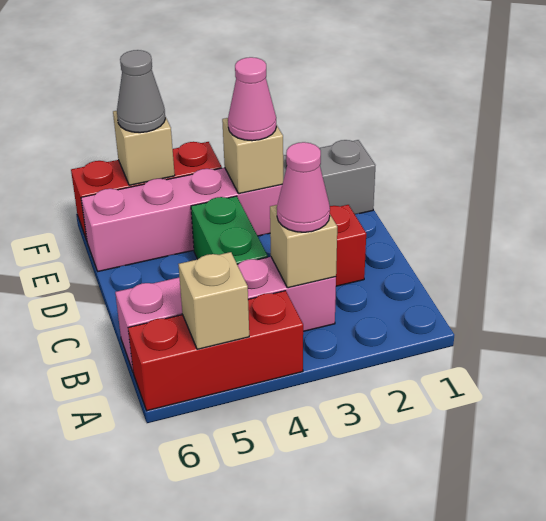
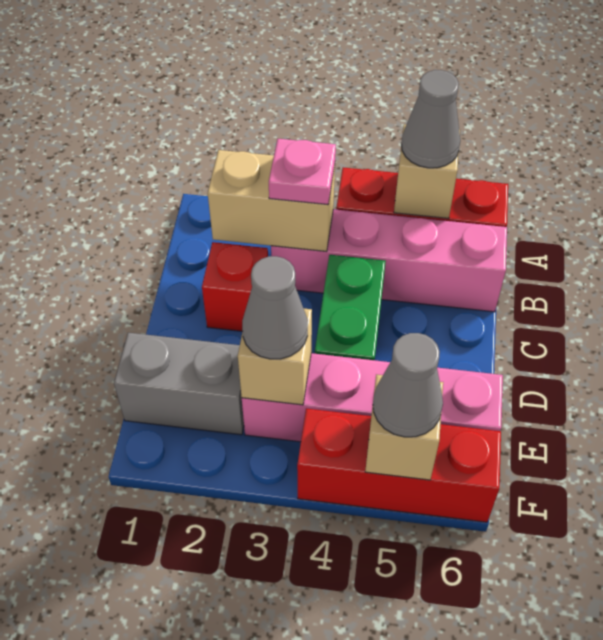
none -> grey cone A5 level 3
tan brick B3 level 2 -> tan brick B2:B3 level 2
pink cone B3 level 3 -> pink plate B3 level 3
pink cone E3 level 3 -> grey cone E3 level 3

